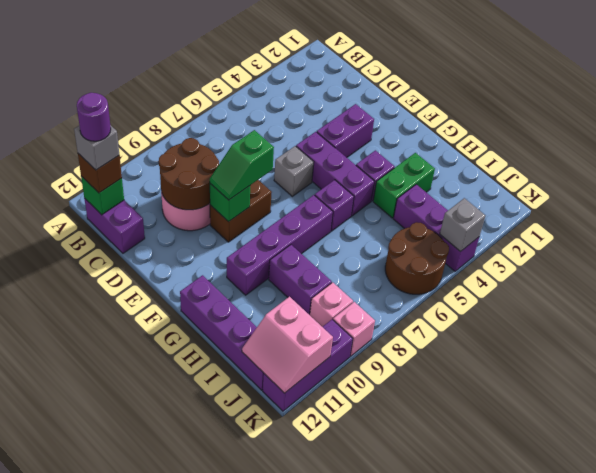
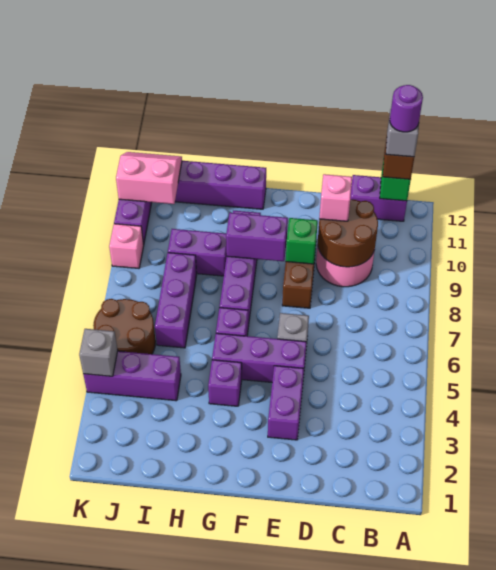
green slope E8:E9 level 3 top 8 -> none
none -> purple brick F9:G9 level 2
green brick H3:H4 level 1 -> none
none -> purple brick I6:I8 level 1
pink brick J9 level 1 -> pink brick D10 level 3

